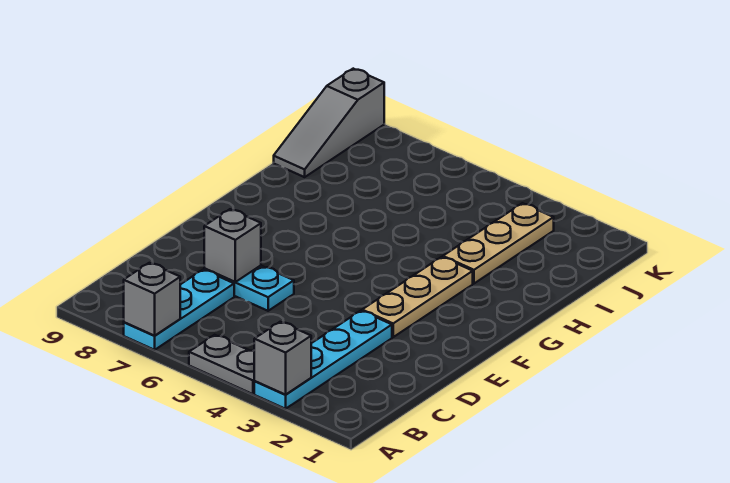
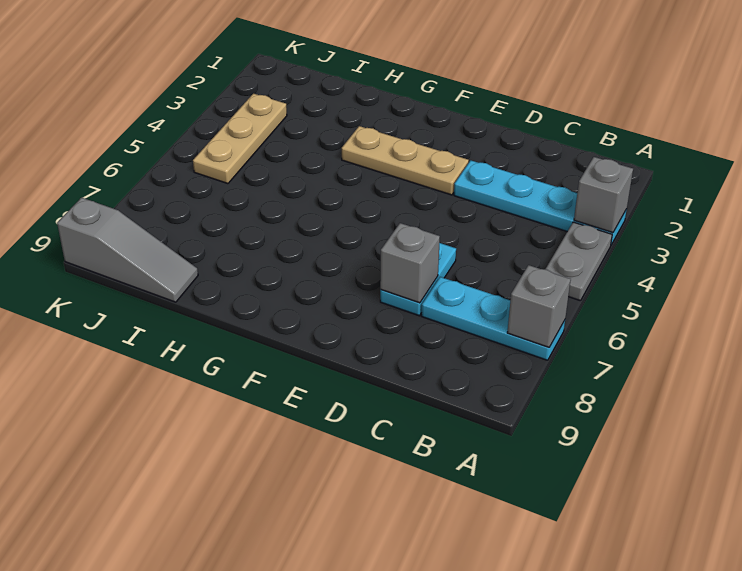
tan plate H3:J3 level 1 -> tan plate J3:J5 level 1

